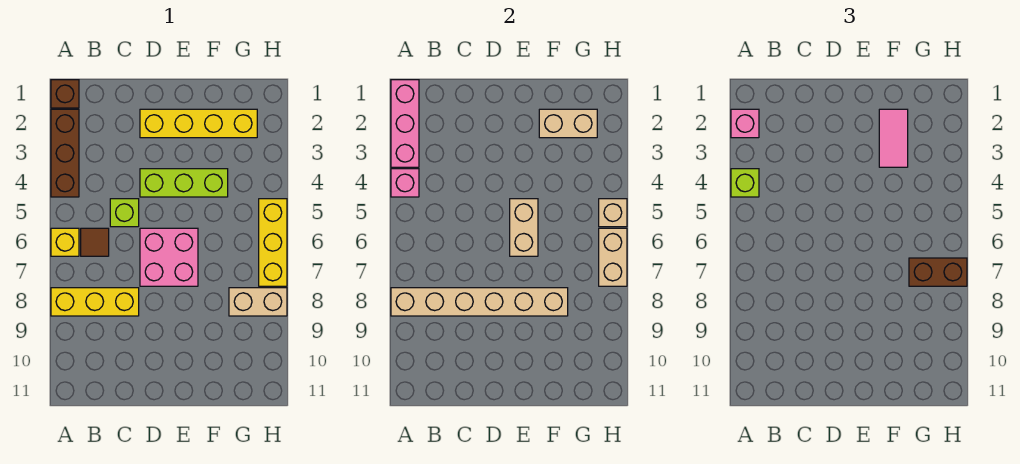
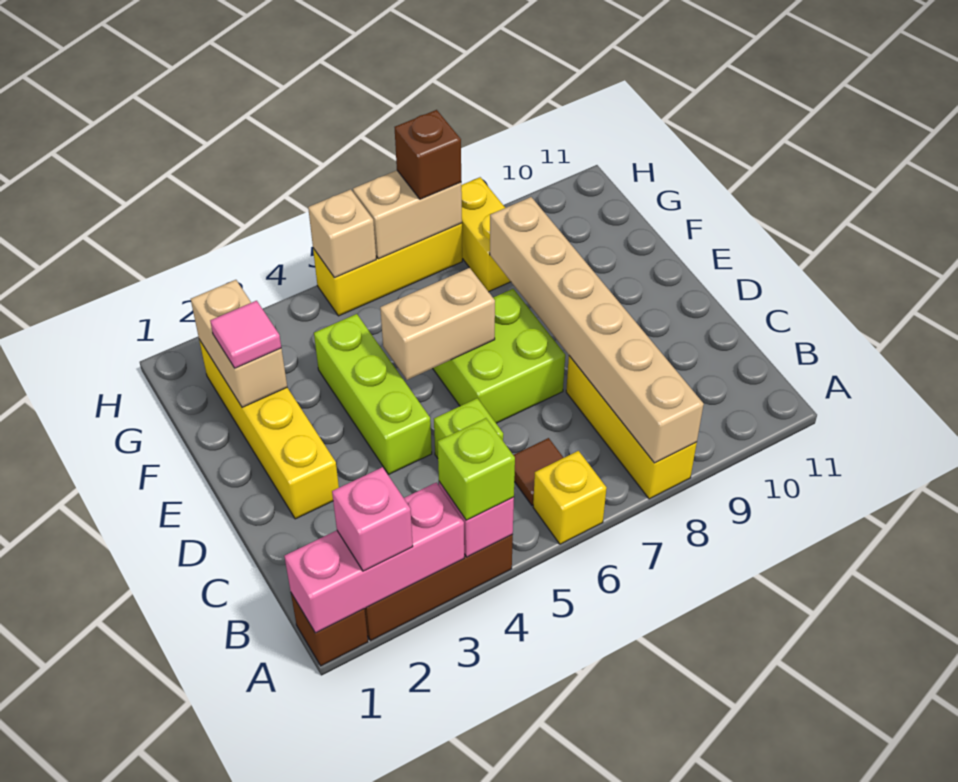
pink brick D6:E7 level 1 -> lime brick D6:E7 level 1
pink tile F2:F3 level 3 -> pink tile F2 level 3
brown brick G7:H7 level 3 -> brown brick H7 level 3
tan brick G8:H8 level 1 -> yellow brick G8:H8 level 1

